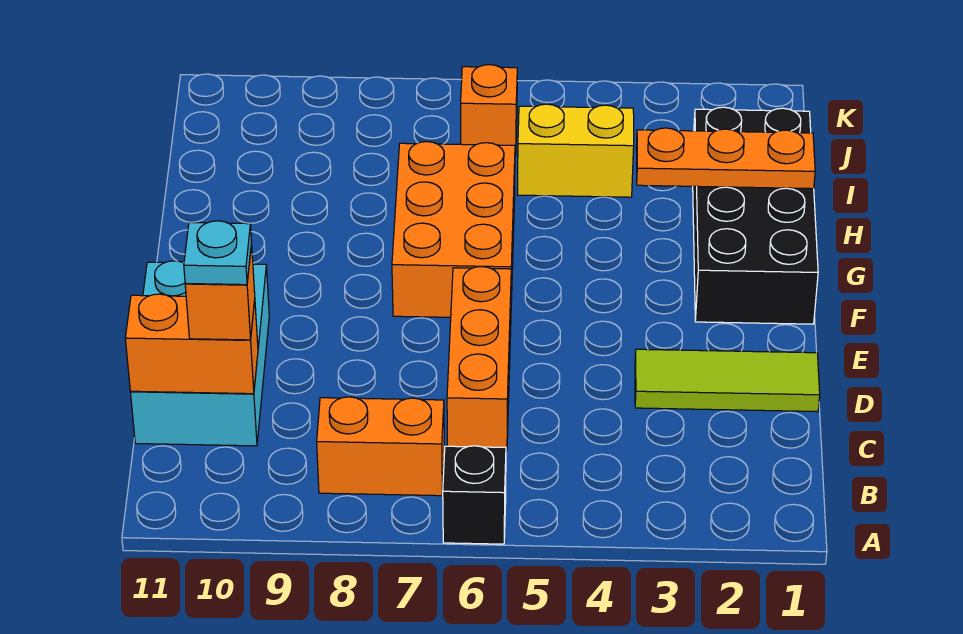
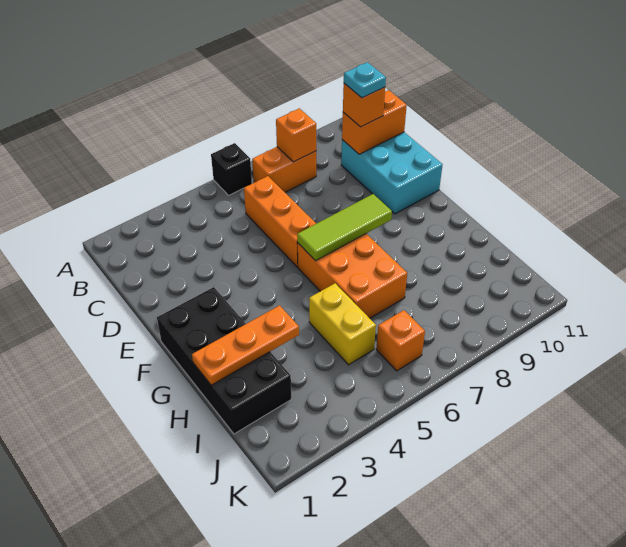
none -> orange brick B8 level 2
lime tile D1:D3 level 1 -> lime tile F6:F8 level 2
yellow brick I4:I5 level 1 -> yellow brick H5:I5 level 1

